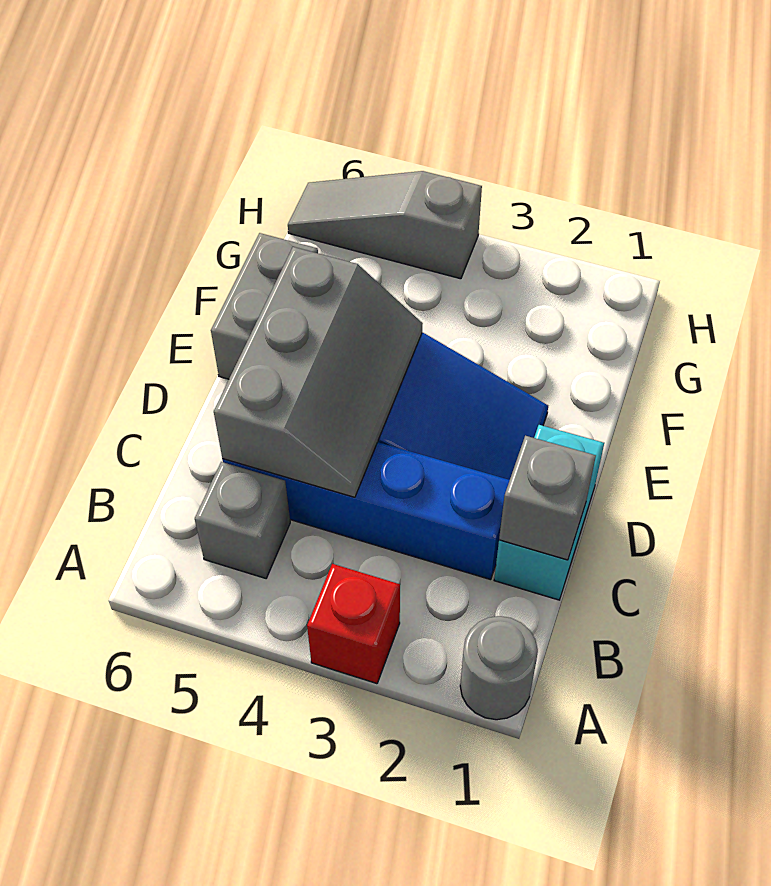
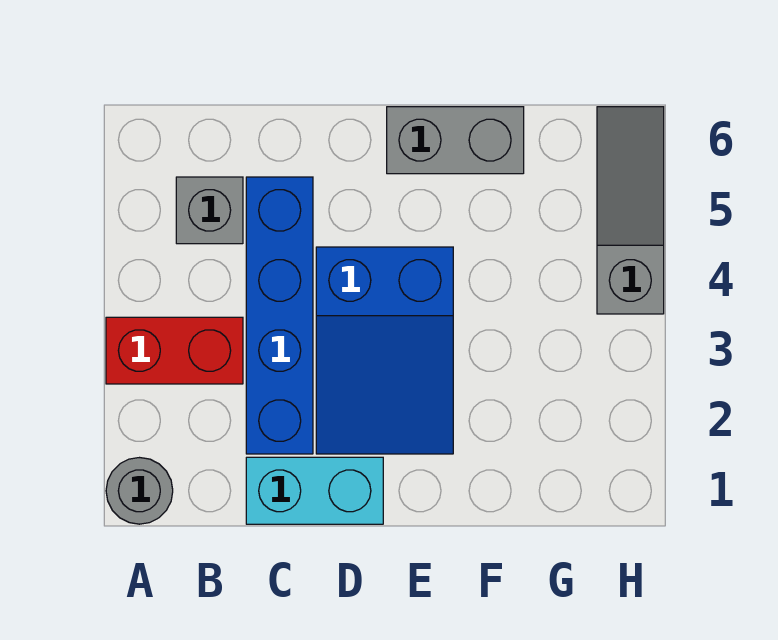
red brick A3 level 1 -> red brick A3:B3 level 1
grey brick C1 level 2 -> none
grey slope C4:E5 level 2 top 5 -> none

